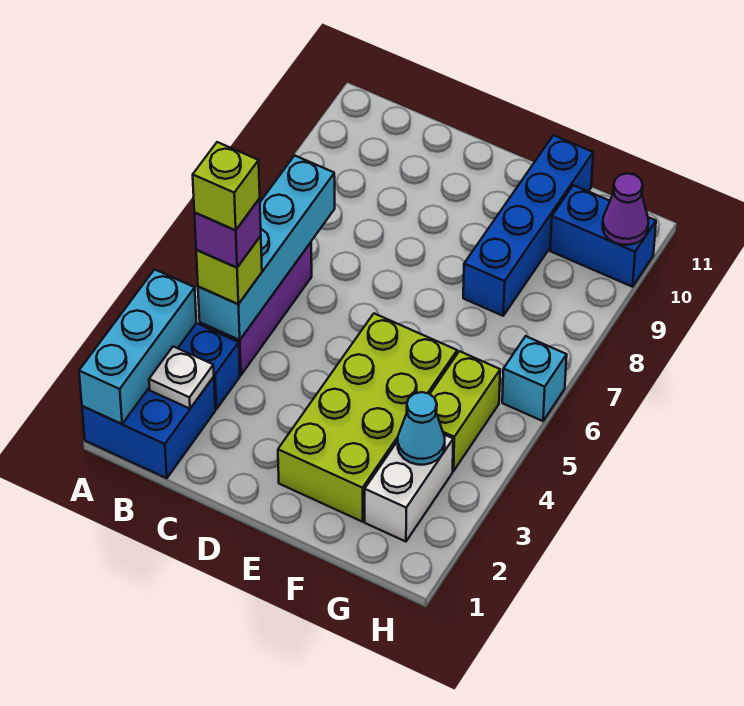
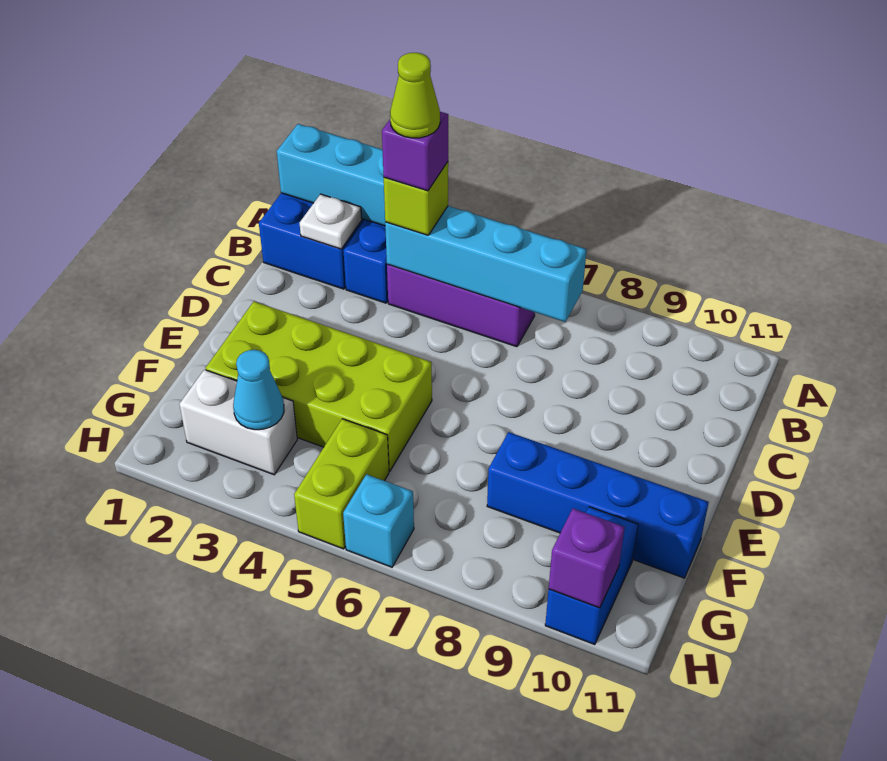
lime brick B4 level 5 -> lime cone B4 level 5
lime brick G4:G5 level 1 -> lime brick G5:H5 level 1
purple cone H10 level 2 -> purple brick H10 level 2

